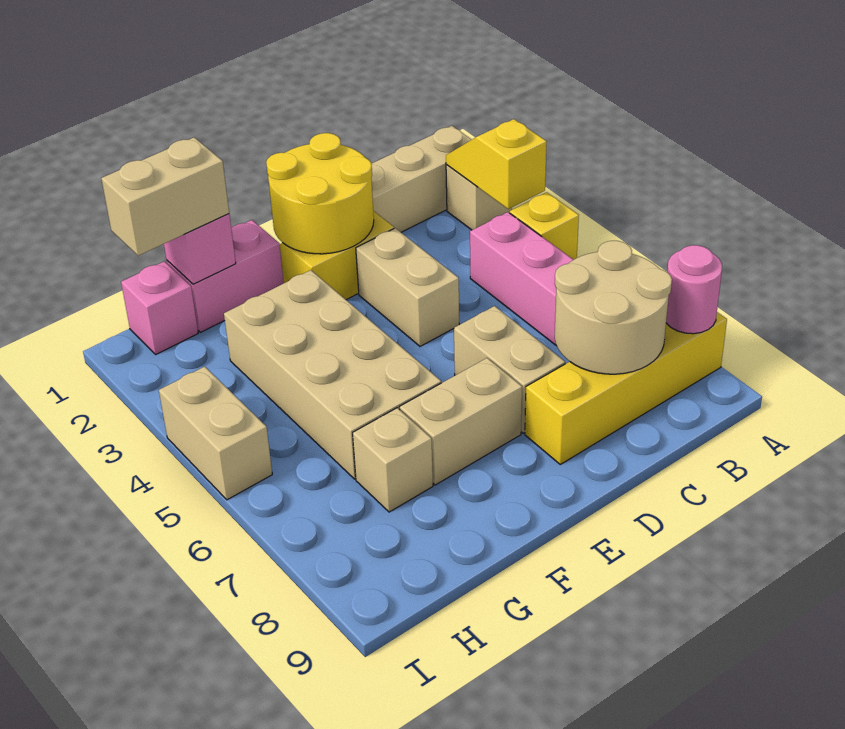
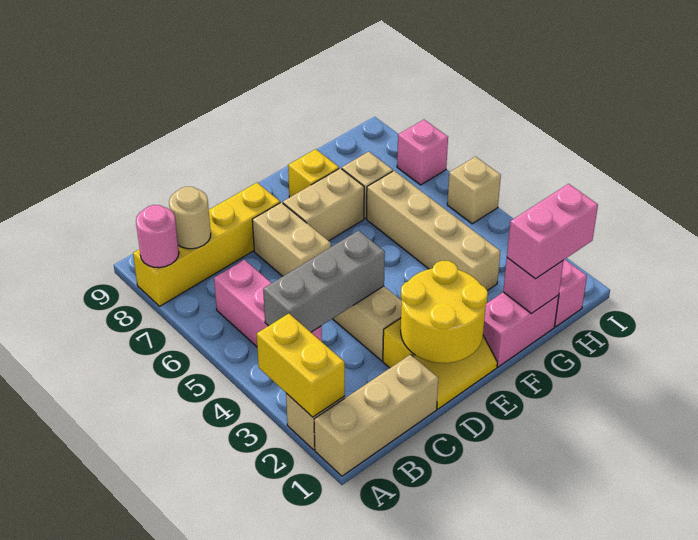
yellow slope A2:A3 level 2 top 3 -> yellow brick A2:A3 level 2
yellow brick A4 level 1 -> yellow brick F8 level 1
none -> grey brick B4:D4 level 2
tan round brick B7:C8 level 2 -> tan round brick B8 level 2
tan brick F3:G6 level 1 -> tan brick G3:G6 level 1
tan brick G1:H1 level 3 -> pink brick G1:H1 level 3
tan brick I4:I5 level 1 -> tan brick I5 level 1
none -> pink brick I7 level 1

